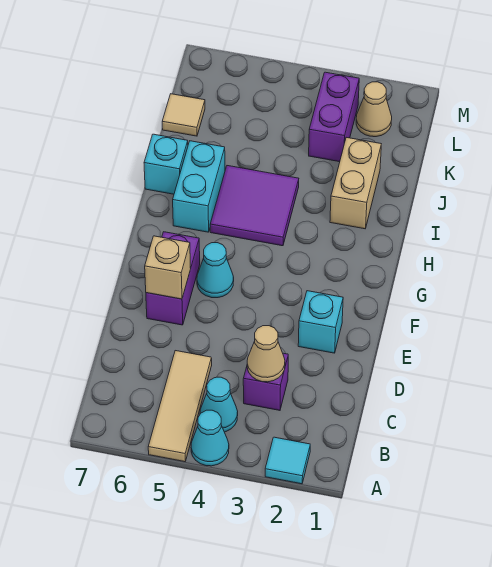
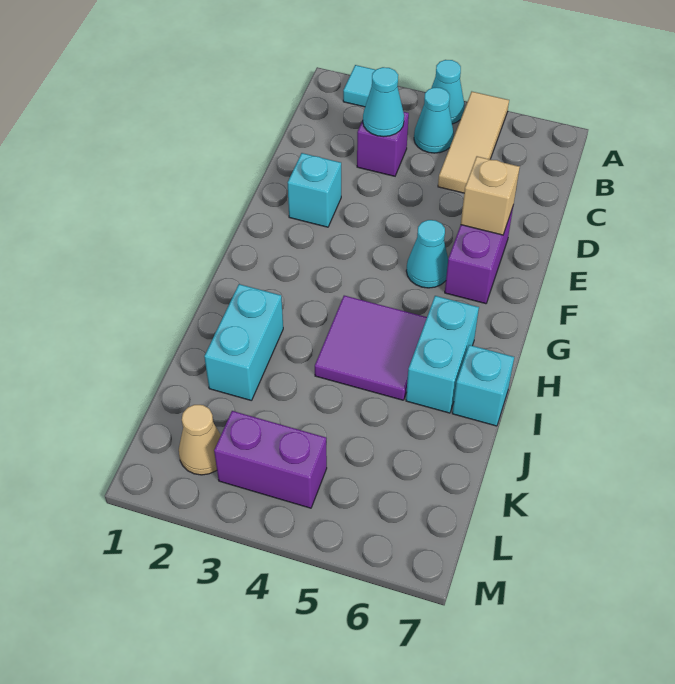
tan cone C3 level 2 -> cyan cone C3 level 2
tan brick I2:J2 level 1 -> cyan brick I2:J2 level 1
purple brick K3:L3 level 1 -> purple brick L3:L4 level 1
tan tile K7 level 1 -> none

